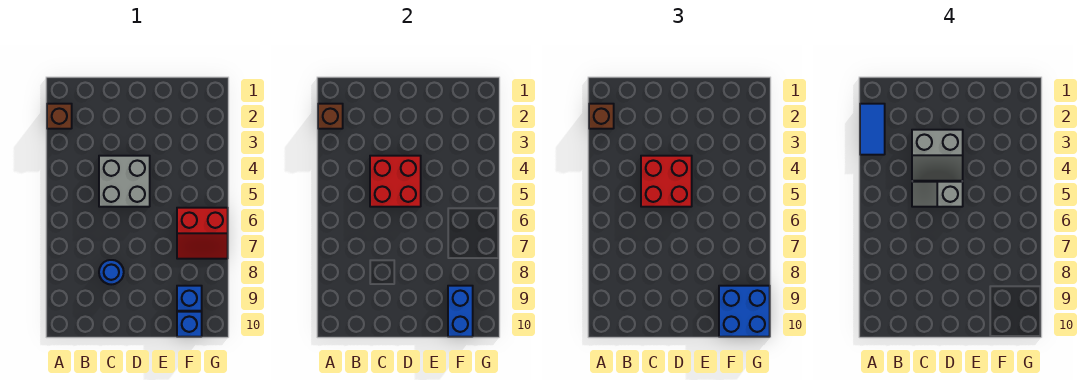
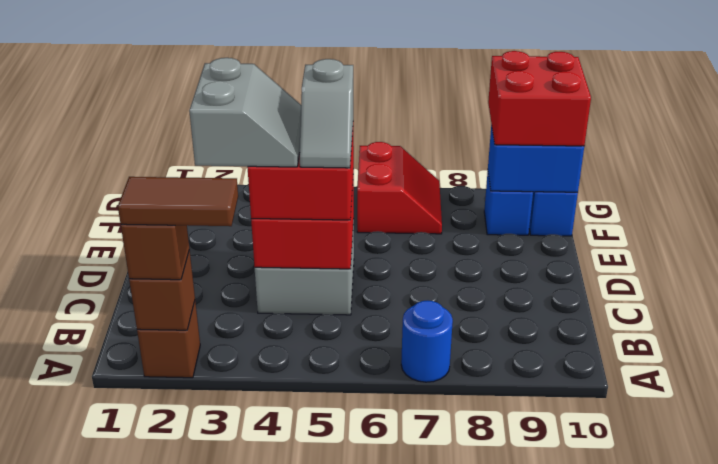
blue tile A2:A3 level 4 -> brown tile A2:A3 level 4
blue round brick C8 level 1 -> blue round brick A7 level 1
blue brick F9:G10 level 3 -> red brick F9:G10 level 3

